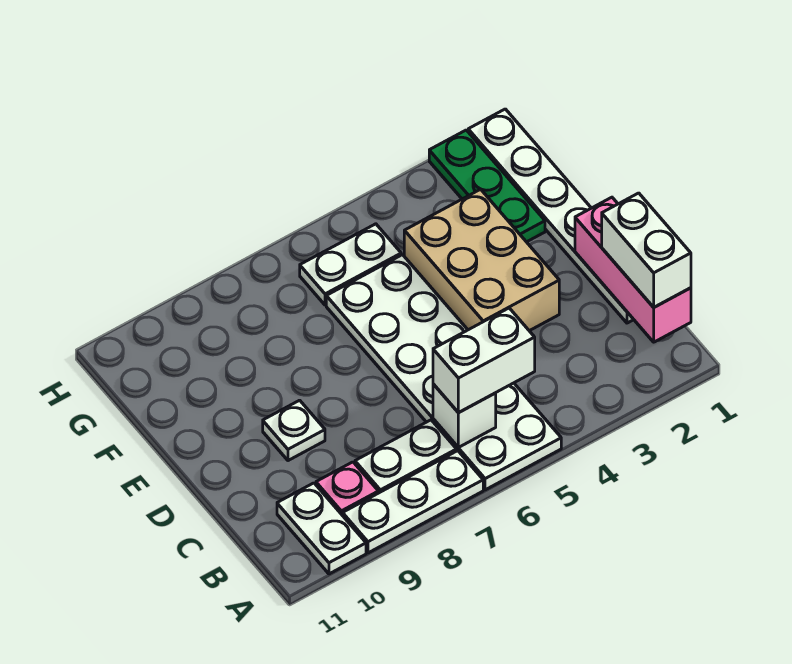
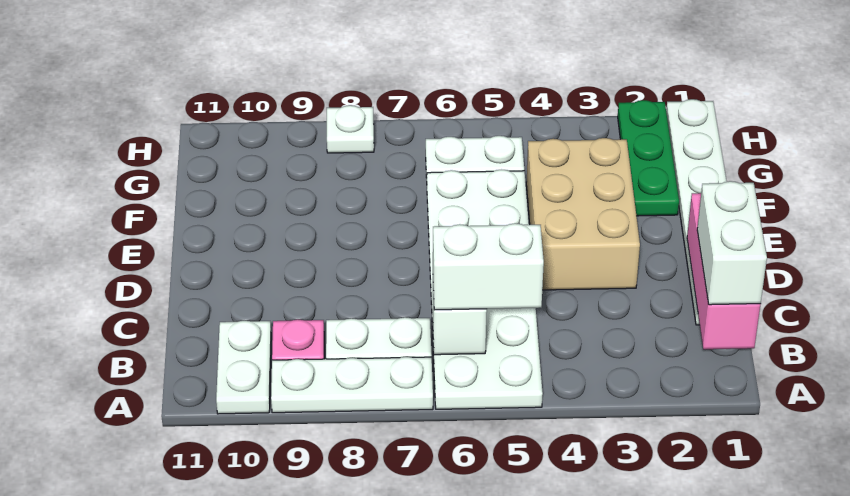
white plate D9 level 1 -> white plate H8 level 1

